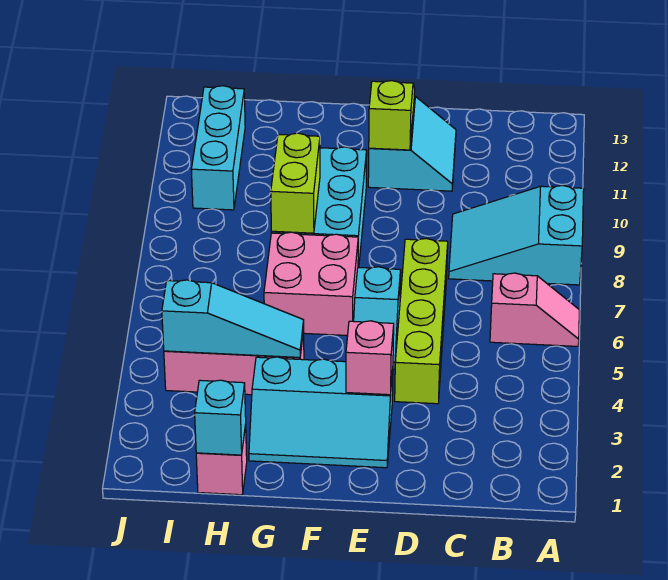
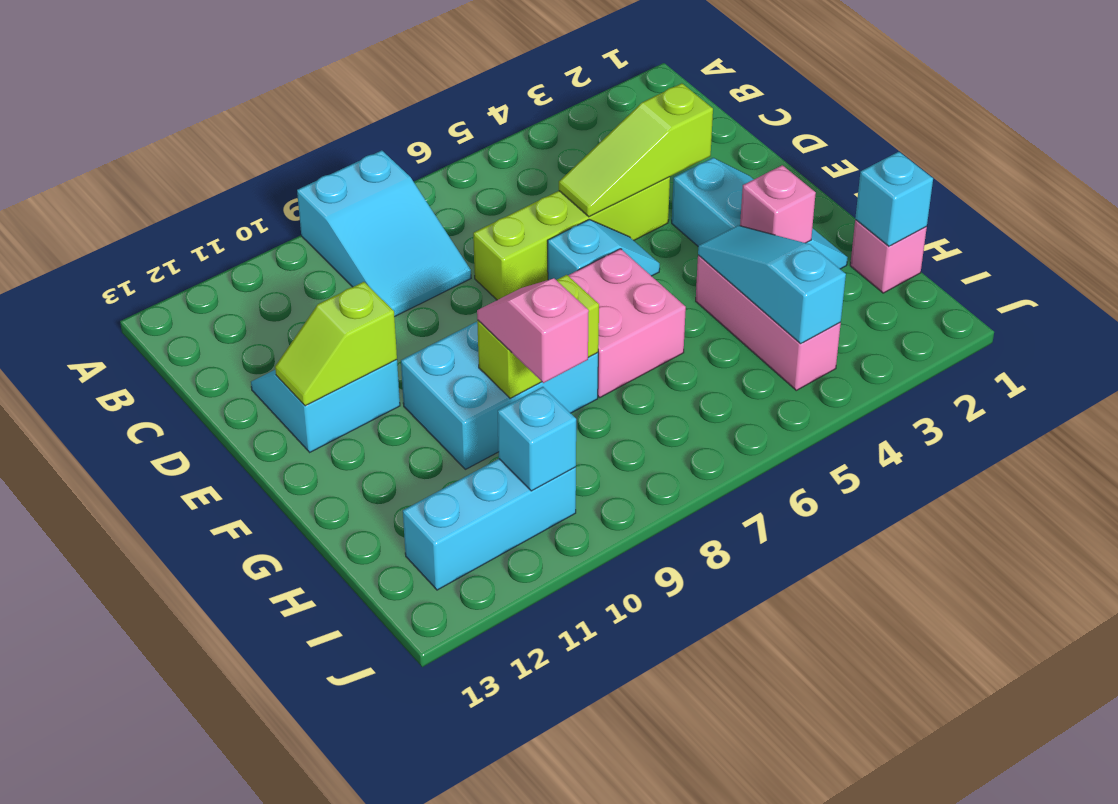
pink slope A6:B6 level 1 top B -> pink slope G9:H9 level 3 top H
none -> lime slope D3:D5 level 2 top 3
pink brick E3 level 2 -> pink brick G3 level 2
none -> cyan brick I10 level 2

